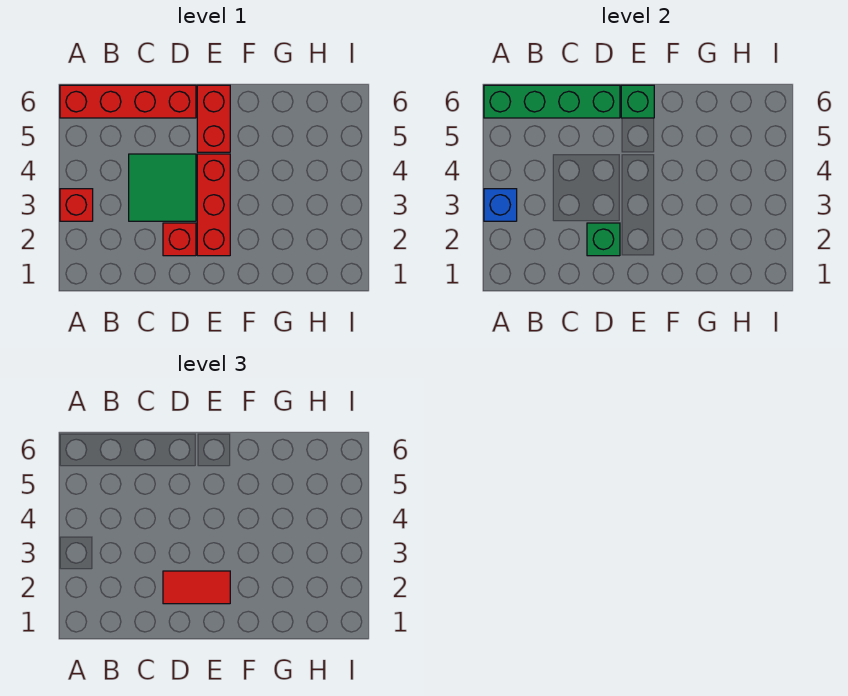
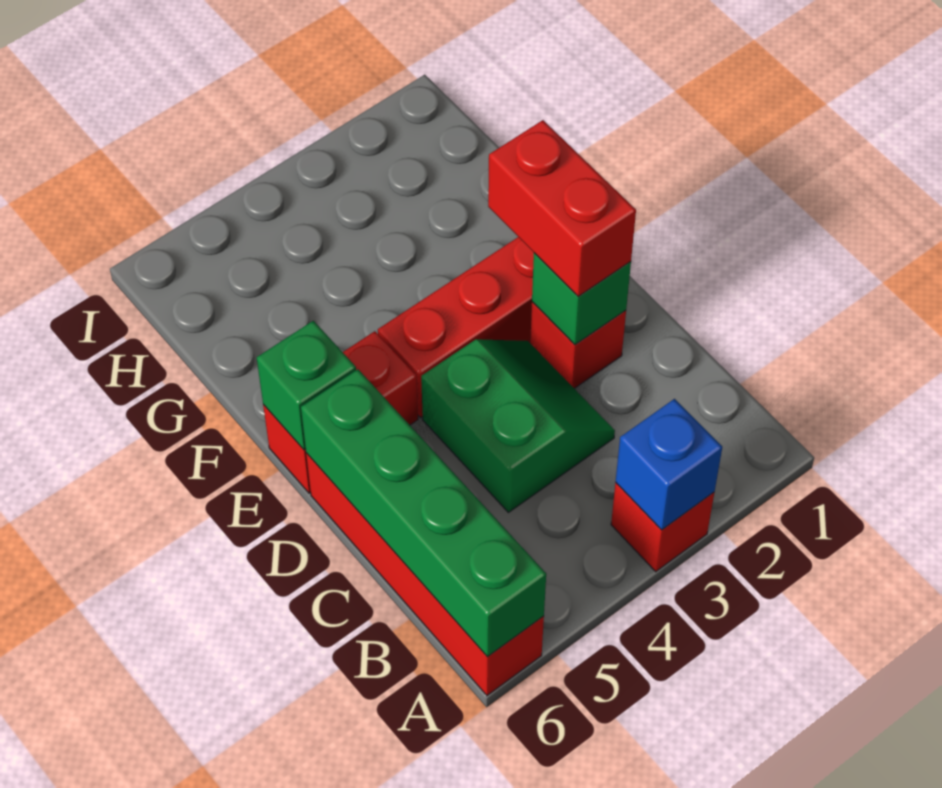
green tile C3:D4 level 1 -> green slope C3:D4 level 1 top 4
red tile D2:E2 level 3 -> red brick D2:E2 level 3

